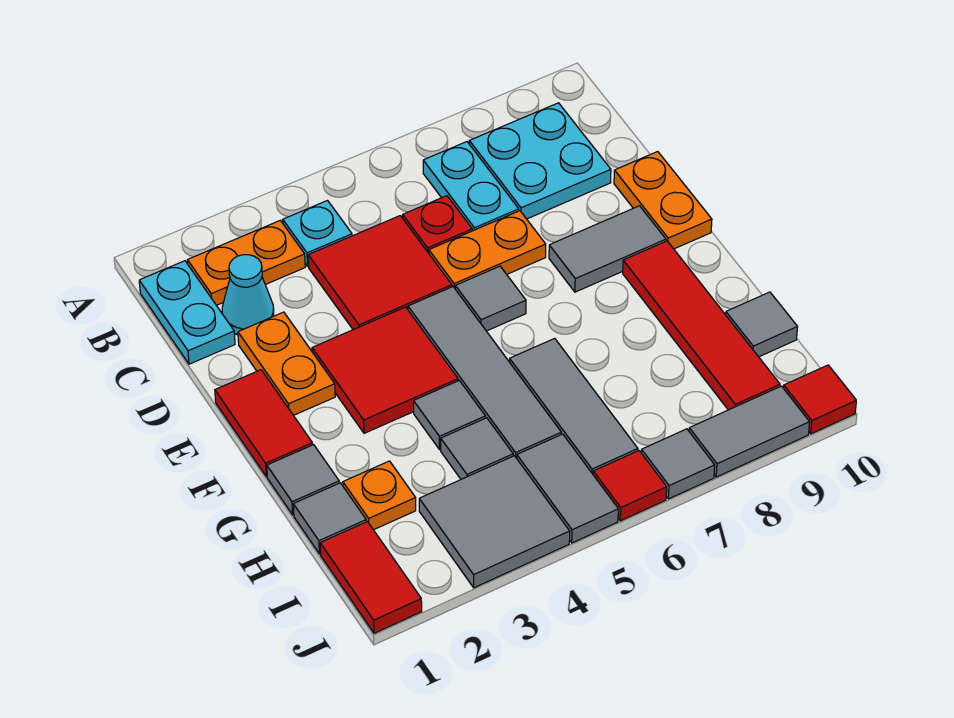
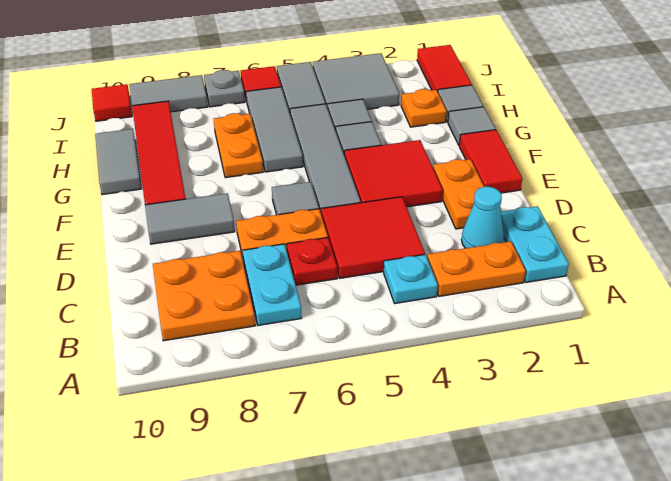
cyan plate B8:C9 level 1 -> orange plate B8:C9 level 1
orange plate D10:E10 level 1 -> orange plate G7:H7 level 1
grey tile H10 level 1 -> grey tile G10:H10 level 1
grey tile J7 level 1 -> grey plate J7 level 1

